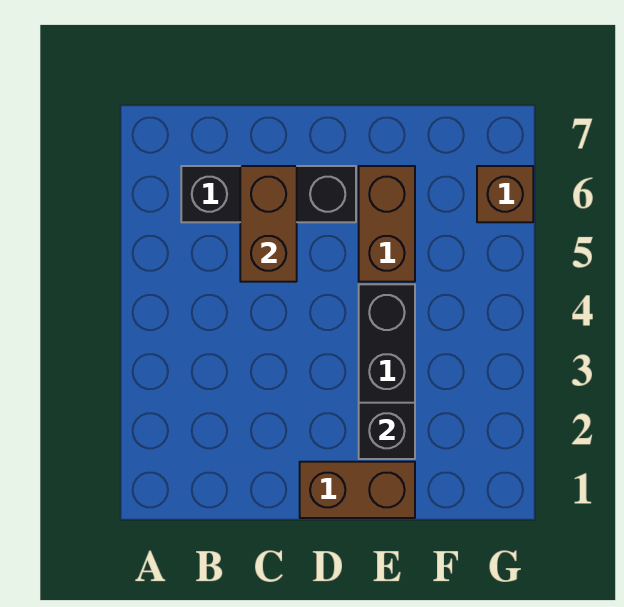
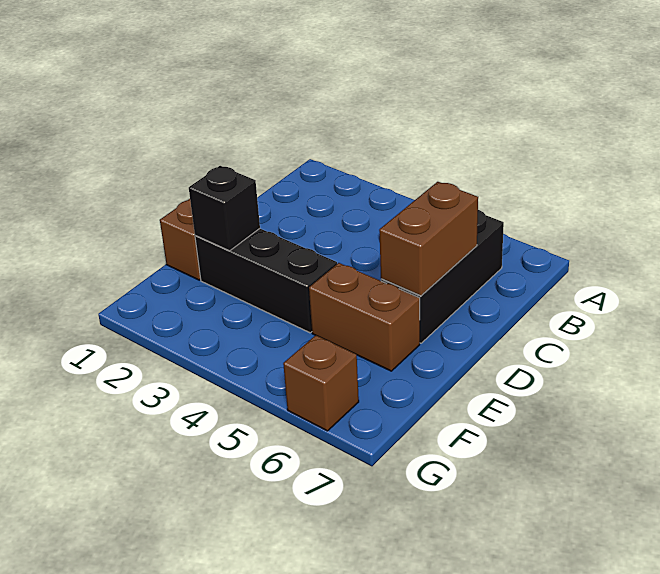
brown brick C5:C6 level 2 -> brown brick C6:D6 level 2

